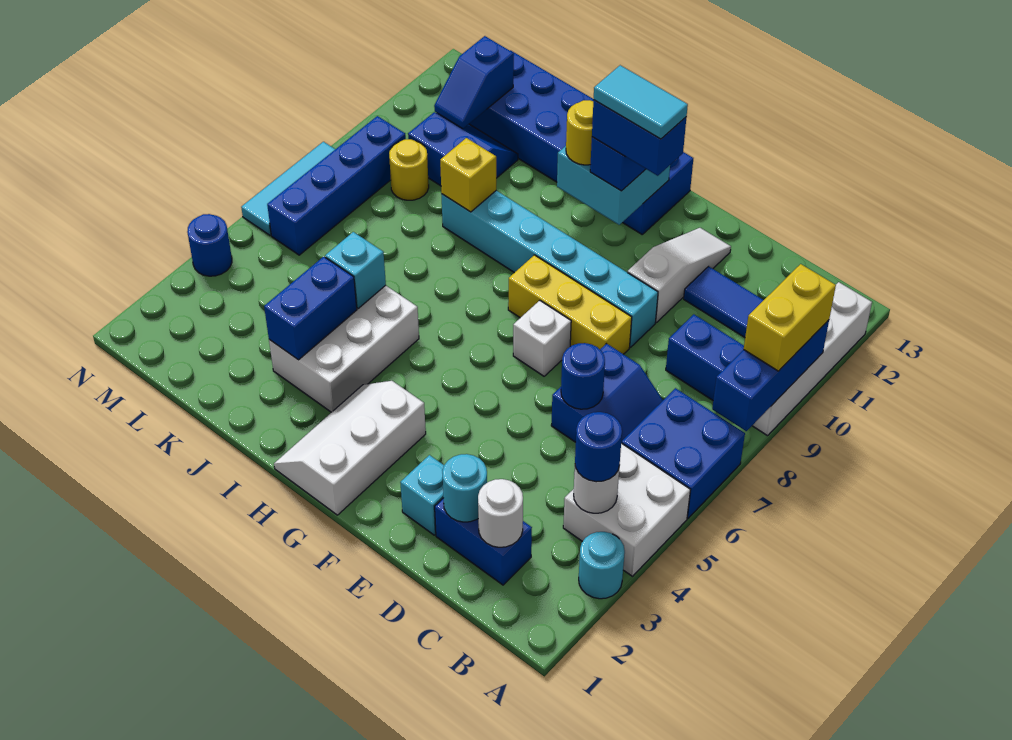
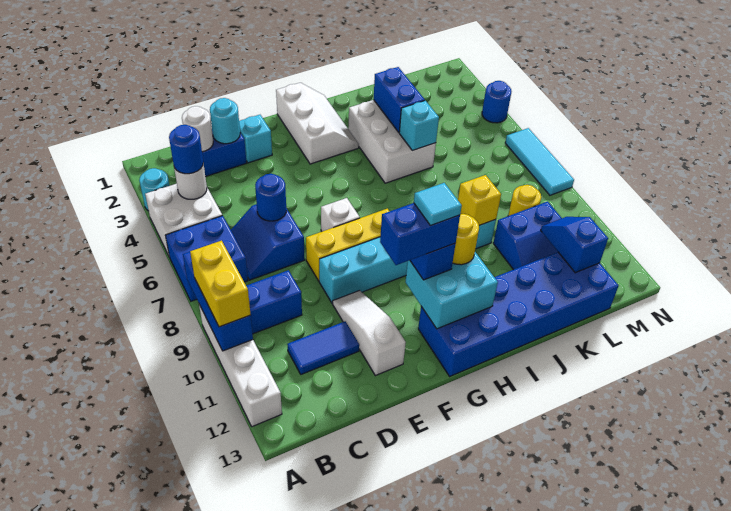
white slope E10:E12 level 1 top 10 -> white slope E10:E12 level 1 top 12
cyan tile F11:G11 level 5 -> cyan tile G11 level 5
blue brick M6:M9 level 1 -> none

